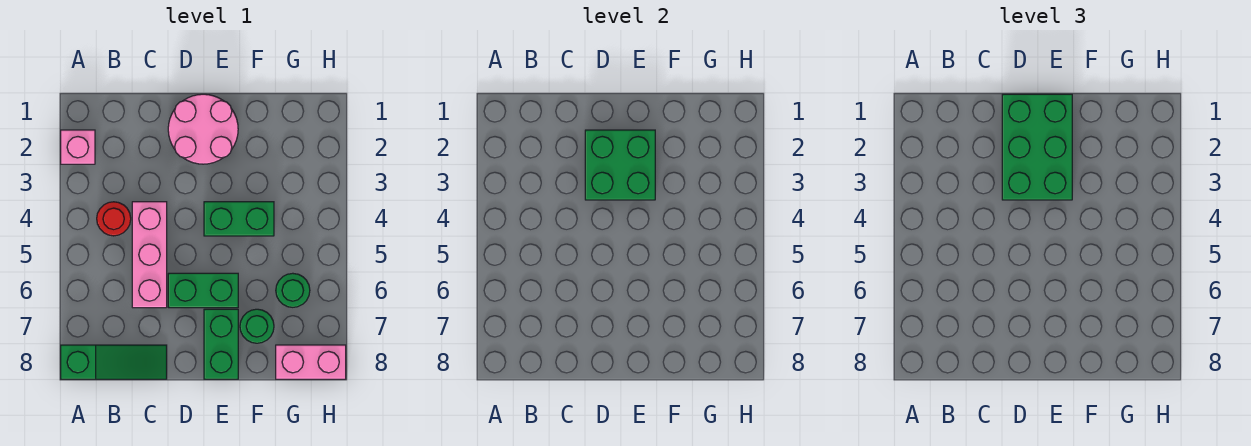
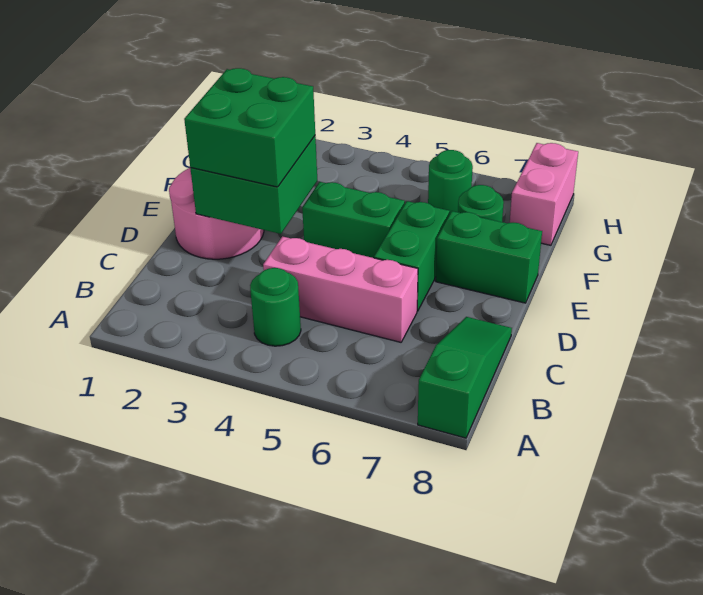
pink brick A2 level 1 -> none
red round brick B4 level 1 -> green round brick B4 level 1
green brick D1:E3 level 3 -> green brick D2:E3 level 3
green brick E4:F4 level 1 -> green brick E4:E5 level 1

